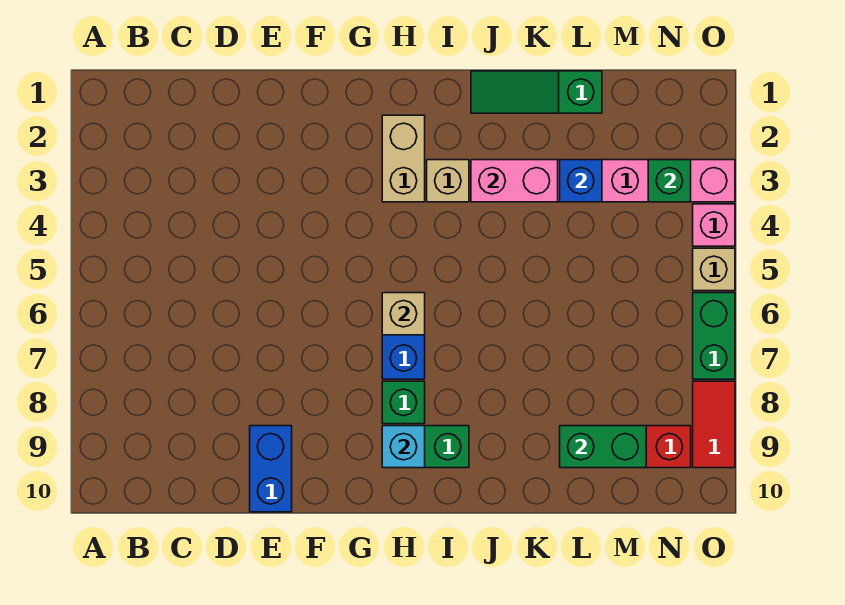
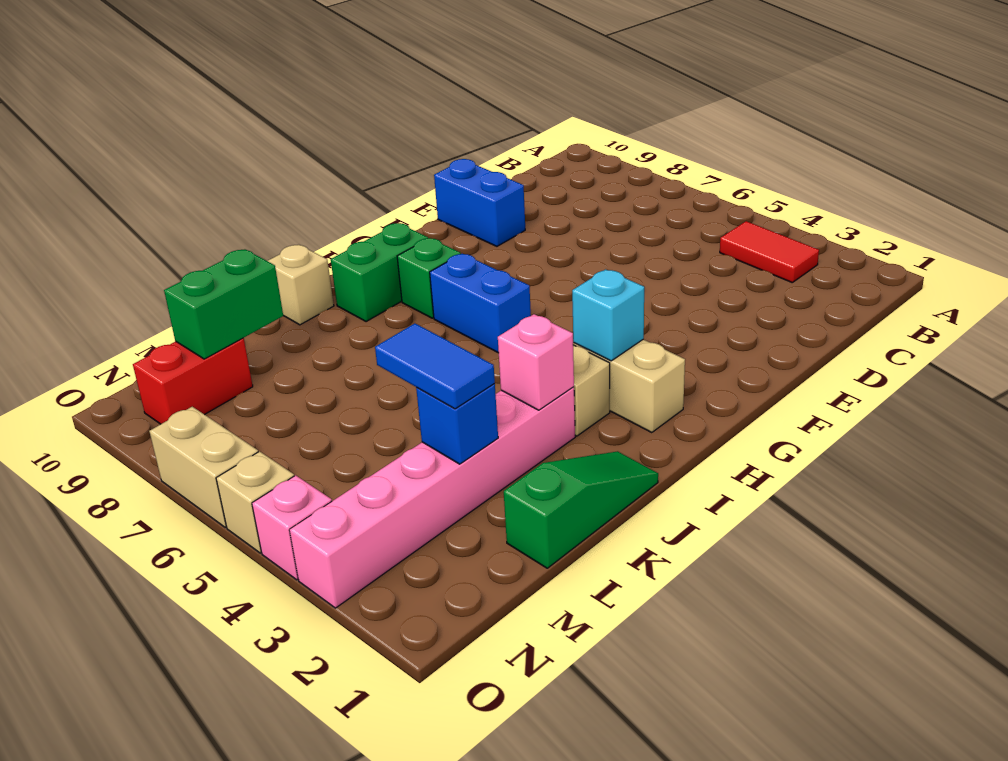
tan brick H6 level 2 -> tan brick J10 level 1
cyan brick H9 level 2 -> cyan brick H3 level 2
pink brick J3:K3 level 2 -> pink brick J3 level 2
none -> blue tile L3:L4 level 3
green brick N3 level 2 -> none
green brick O6:O7 level 1 -> tan brick O6:O7 level 1
red tile O8:O9 level 1 -> red tile B3:B4 level 1

